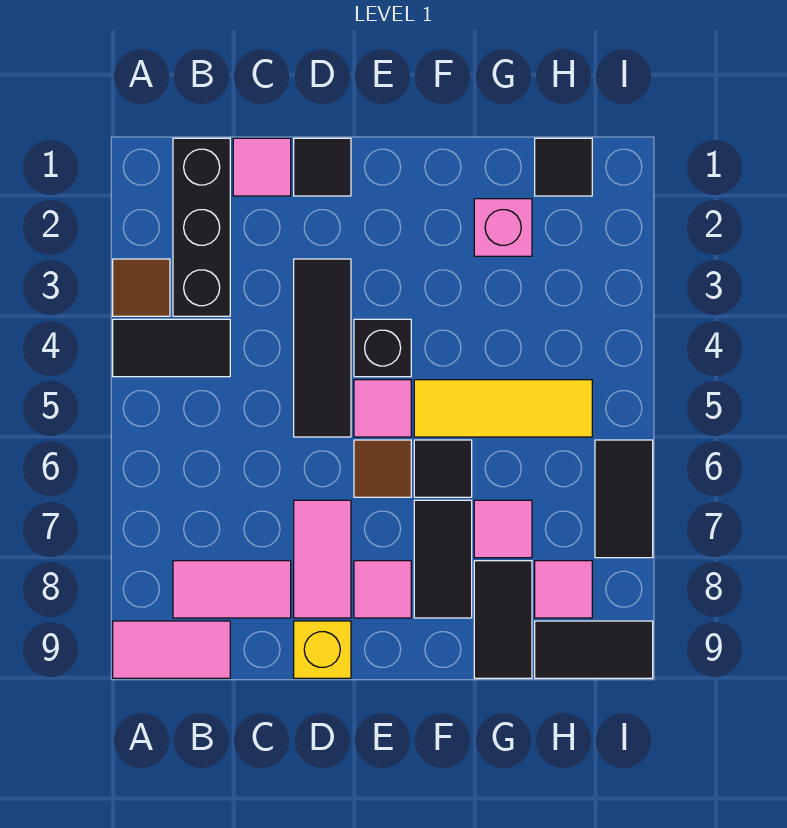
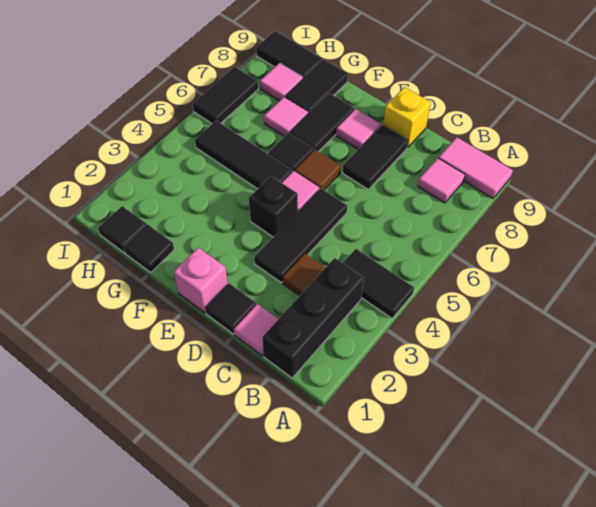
brown tile A3 level 1 -> brown tile C3 level 1
pink tile B8:C8 level 1 -> pink tile B8 level 1
pink tile D7:D8 level 1 -> black tile D7:D8 level 1
yellow tile F5:H5 level 1 -> black tile F5:H5 level 1
none -> black tile G1 level 1
pink brick G2 level 1 -> pink brick E1 level 1

